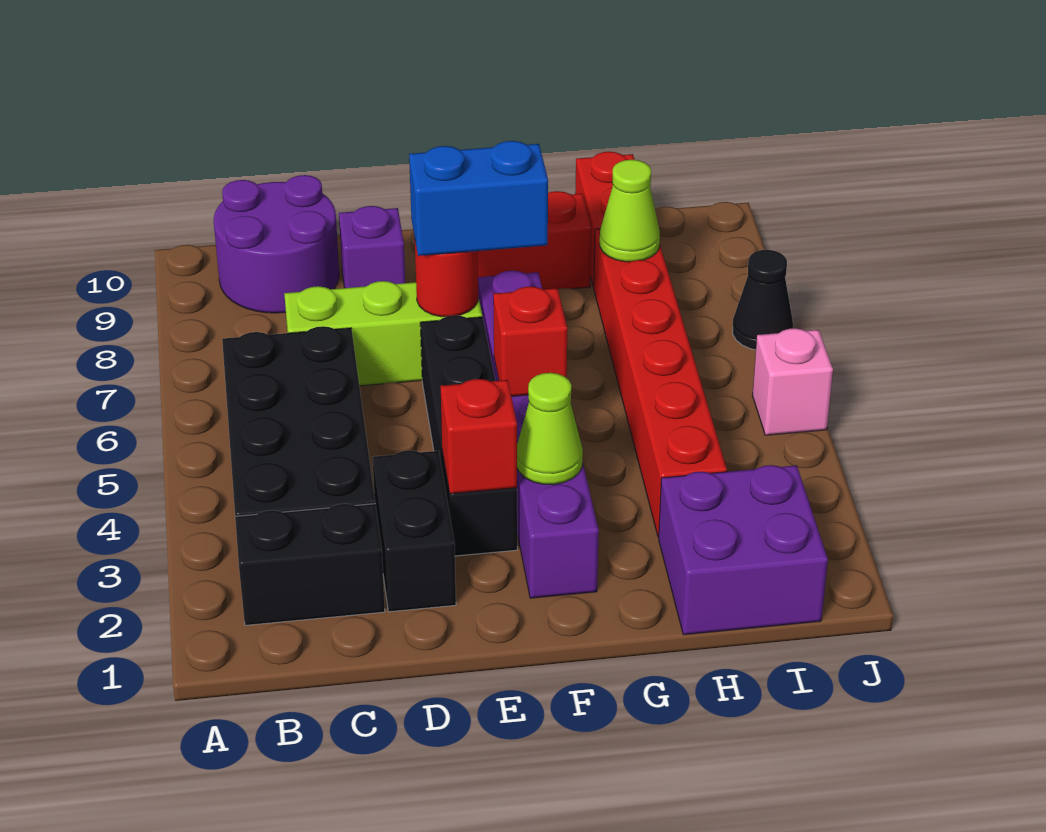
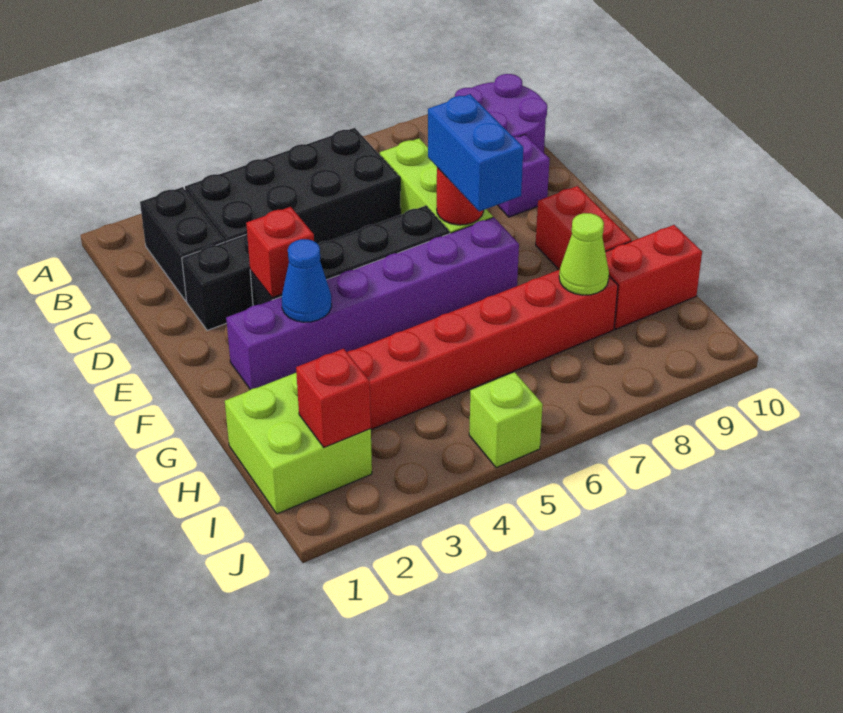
lime cone F3 level 2 -> blue cone F3 level 2
red brick F5 level 2 -> red brick I2 level 2
purple brick H1:I2 level 1 -> lime brick H1:I2 level 1
pink brick J5 level 1 -> lime brick J5 level 1
black cone J7 level 1 -> none

